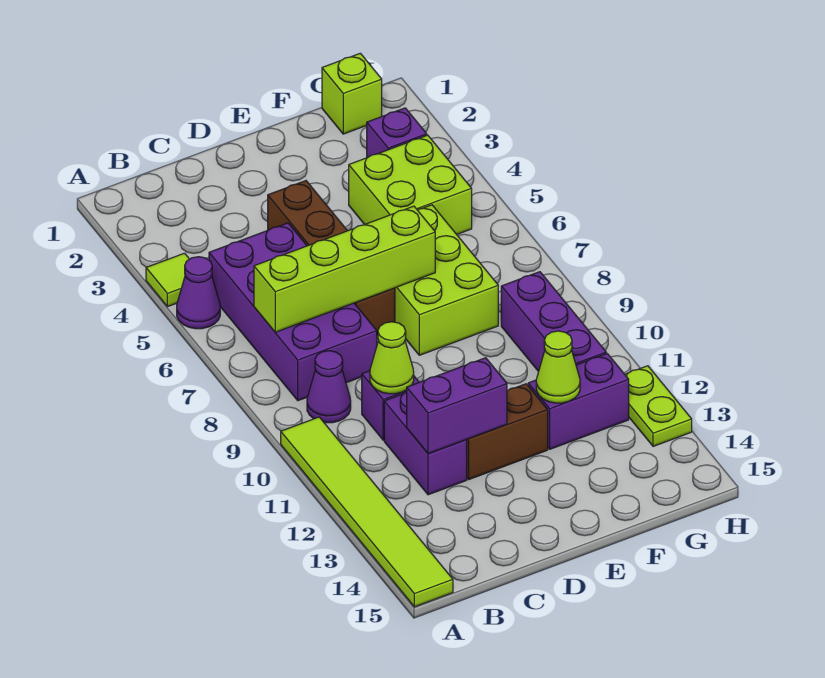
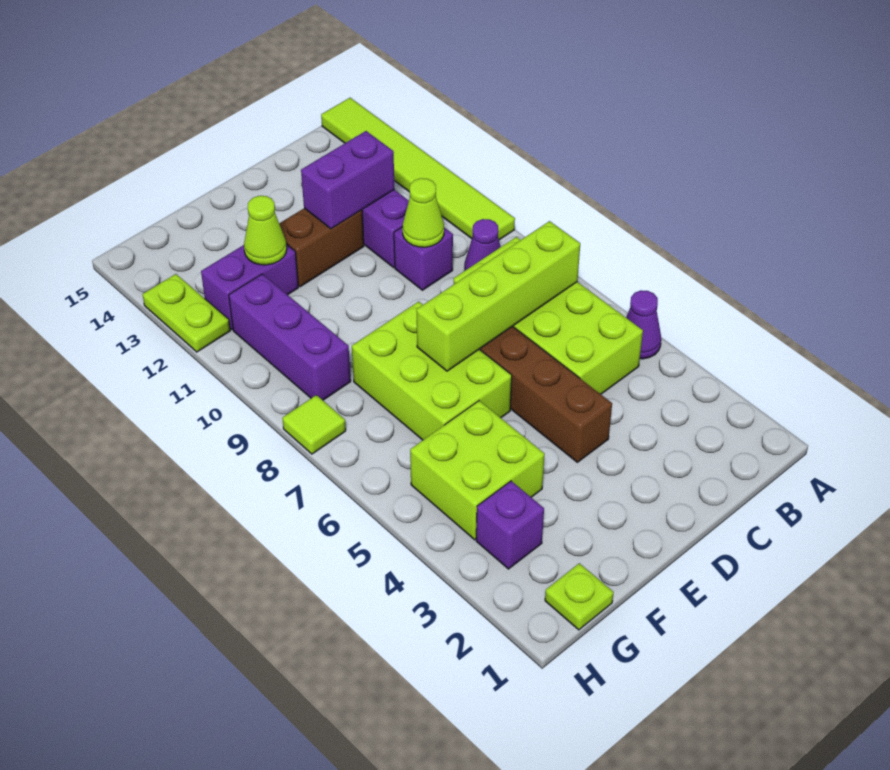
lime tile A4 level 1 -> lime tile H8 level 1
purple brick B5:C8 level 1 -> lime brick B5:C8 level 1
lime brick G1 level 1 -> lime plate G1 level 1

